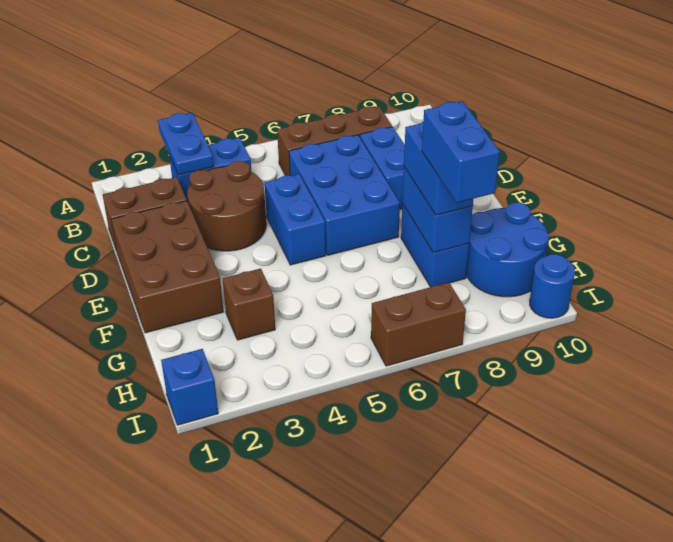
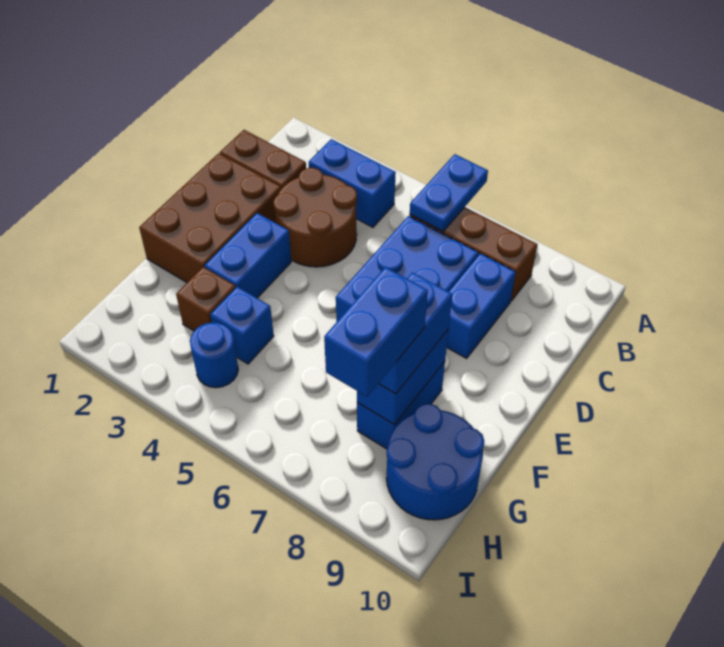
blue plate A3:B3 level 2 -> blue plate A6:B6 level 2
blue brick D5:E5 level 1 -> blue brick E3:F3 level 1
blue brick I1 level 1 -> blue brick G4 level 1
brown brick I6:I7 level 1 -> none
blue round brick I10 level 1 -> blue round brick H4 level 1

